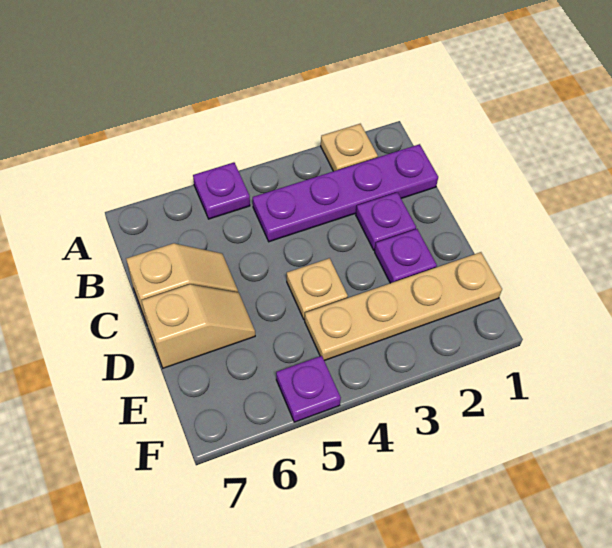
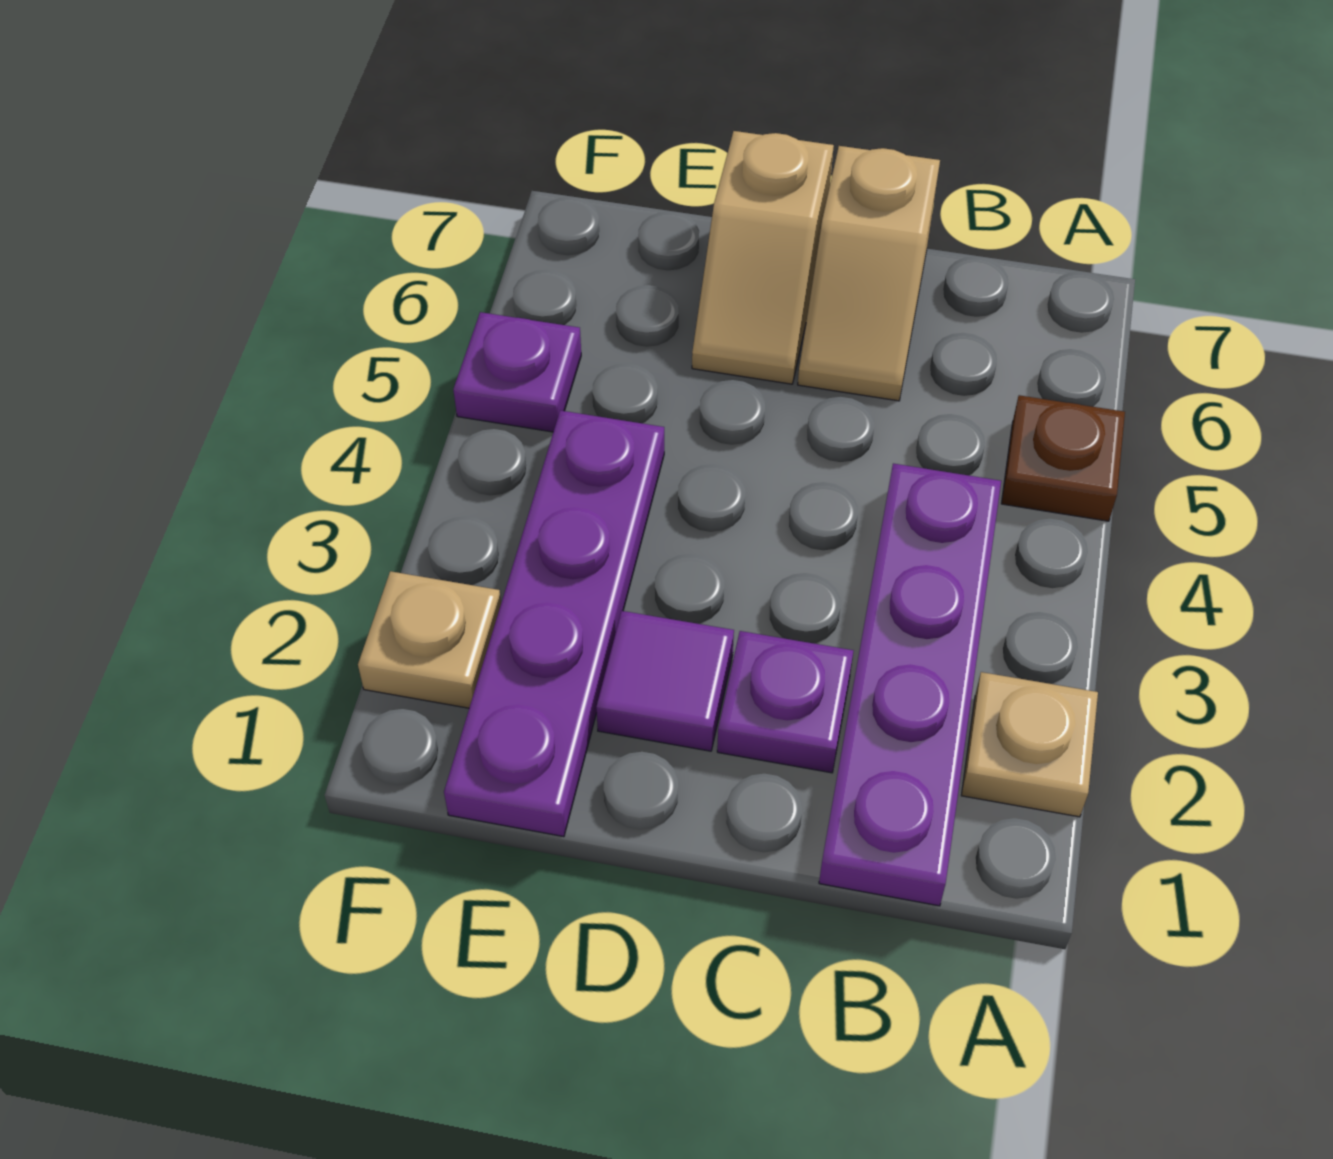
purple plate A5 level 1 -> brown plate A5 level 1
purple plate D2 level 1 -> purple tile D2 level 1
tan plate D4 level 1 -> tan plate F2 level 1
tan plate E1:E4 level 1 -> purple plate E1:E4 level 1

